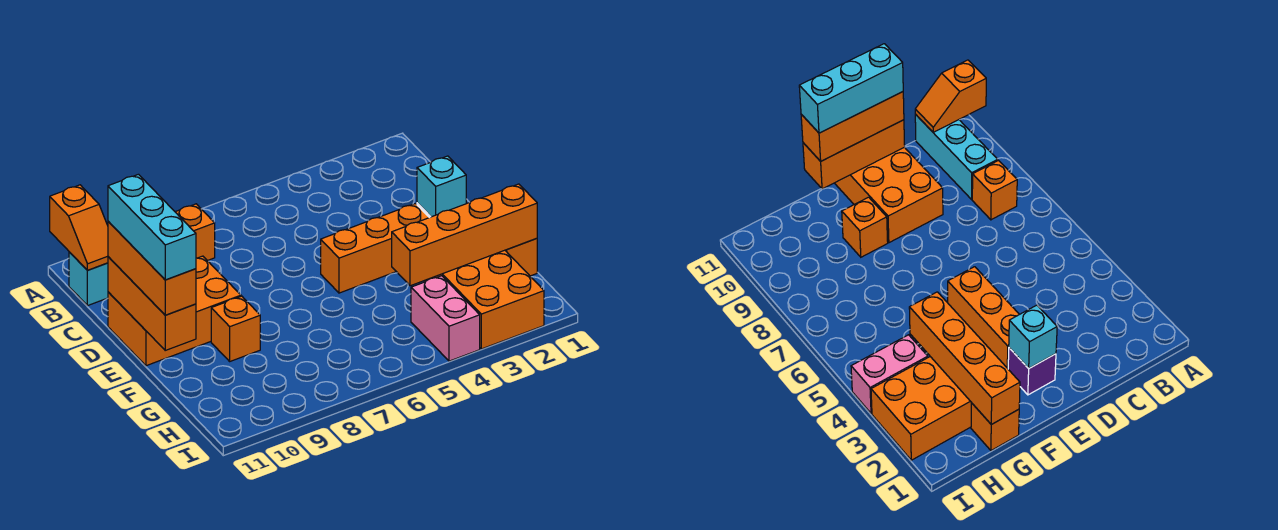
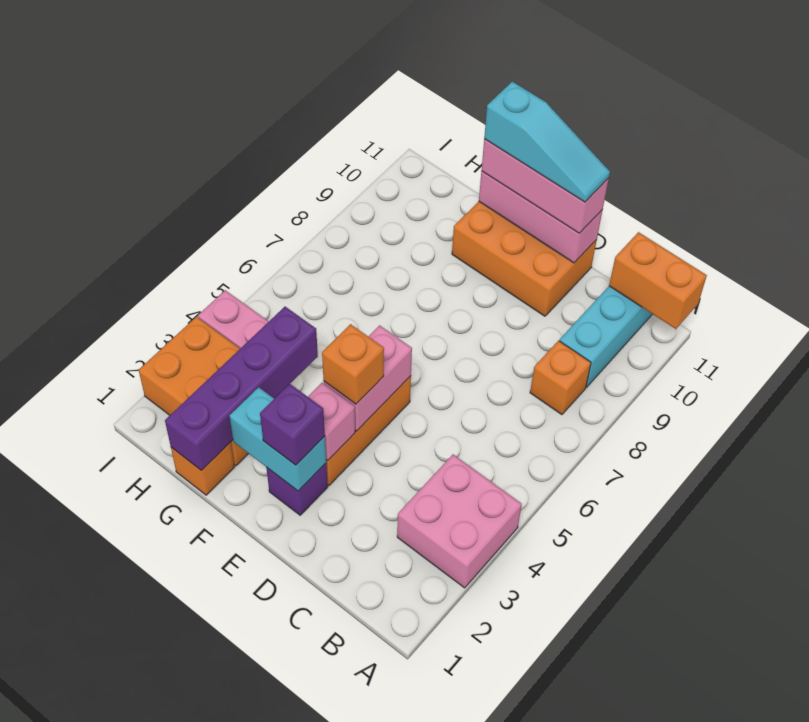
none -> pink brick A3:B4 level 1
orange slope A11:B11 level 2 top A -> orange brick A11:B11 level 2
orange brick D9:E11 level 1 -> orange brick D10:F11 level 1
orange brick D11:F11 level 2 -> pink brick D11:F11 level 2
orange brick D11:F11 level 3 -> pink brick D11:F11 level 3
cyan brick D11:F11 level 4 -> cyan slope D11:F11 level 4 top F
cyan brick E2 level 2 -> cyan brick E2:F2 level 2
none -> purple brick E2 level 3
none -> pink brick E3 level 2
none -> pink brick E4:E5 level 2
orange brick F9 level 1 -> orange brick E4 level 3
orange brick G1:G4 level 2 -> purple brick G1:G4 level 2

